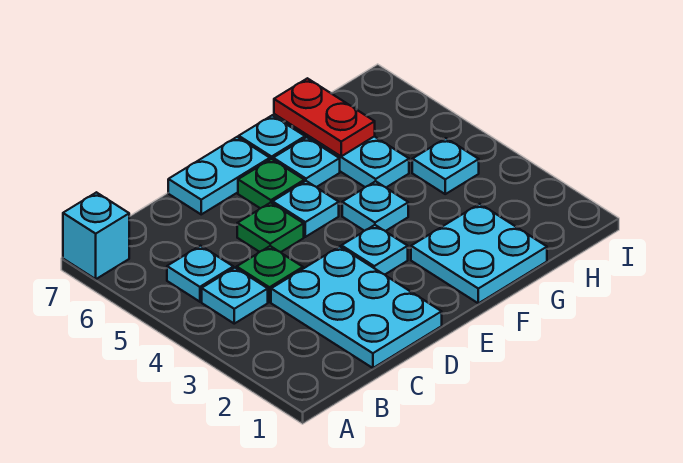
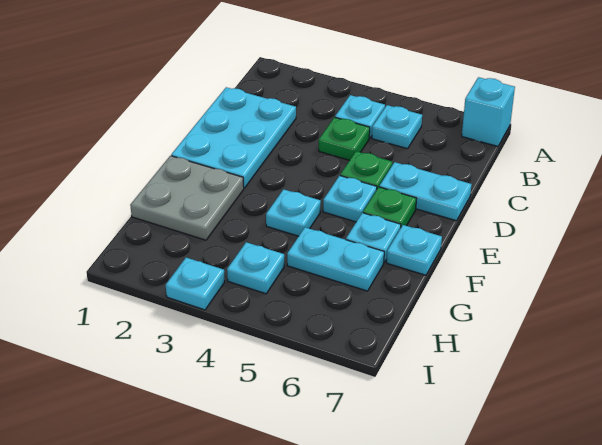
cyan plate C1:D3 level 1 -> cyan plate C1:E2 level 1
cyan plate D7:E7 level 1 -> cyan plate D6:D7 level 1
cyan plate E3 level 1 -> cyan plate I3 level 1
cyan plate F1:G2 level 1 -> grey plate F1:G2 level 1
red plate G6:G7 level 2 -> none

